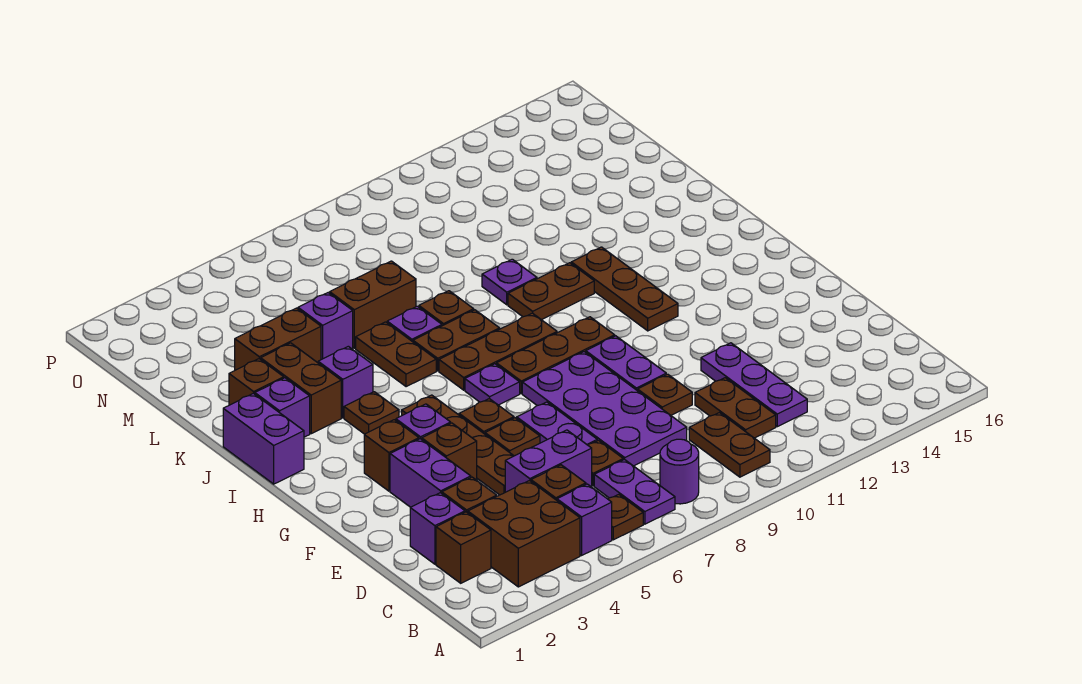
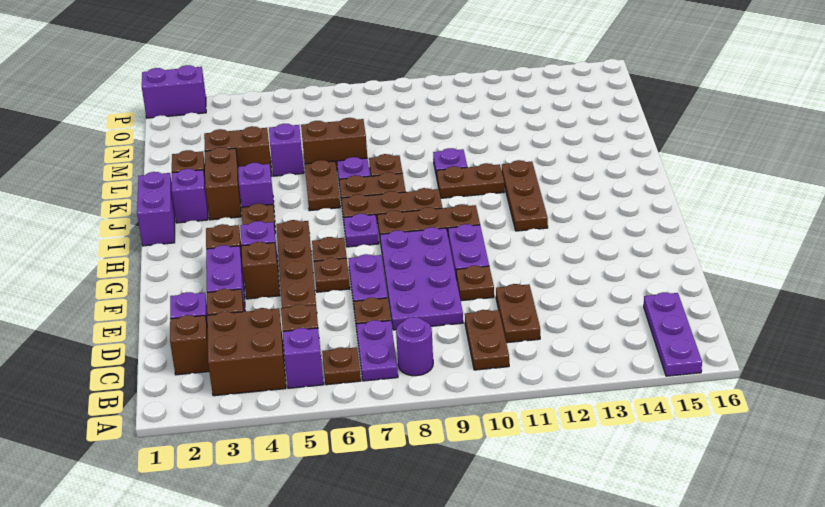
purple plate C12:E12 level 1 -> purple plate A15:C15 level 1
purple brick D5:D6 level 1 -> purple brick P1:P2 level 1

